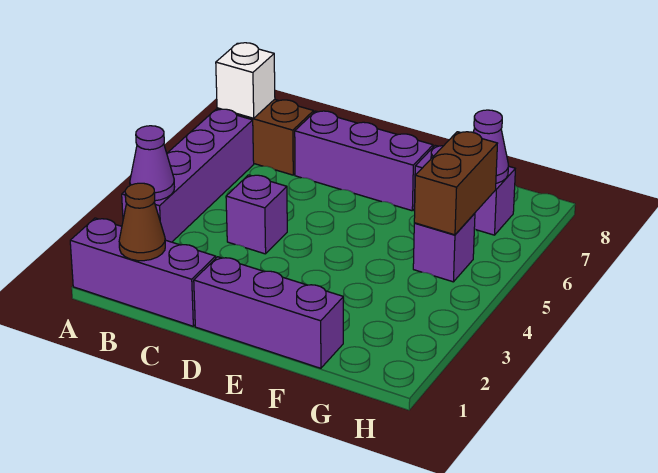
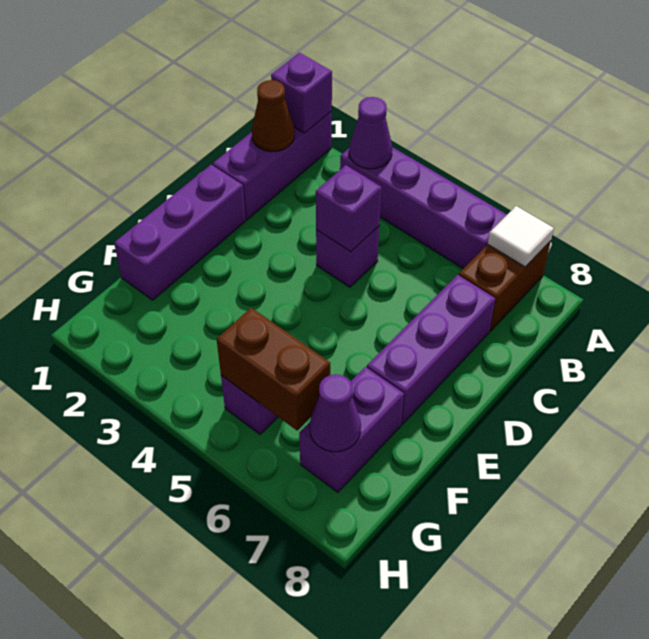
none -> purple brick A1 level 2
white brick A7 level 2 -> white tile A7 level 2
none -> purple brick C4 level 2

